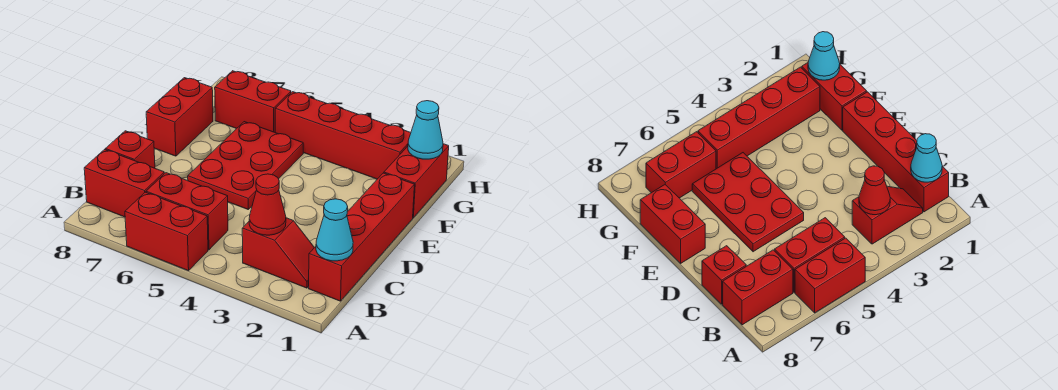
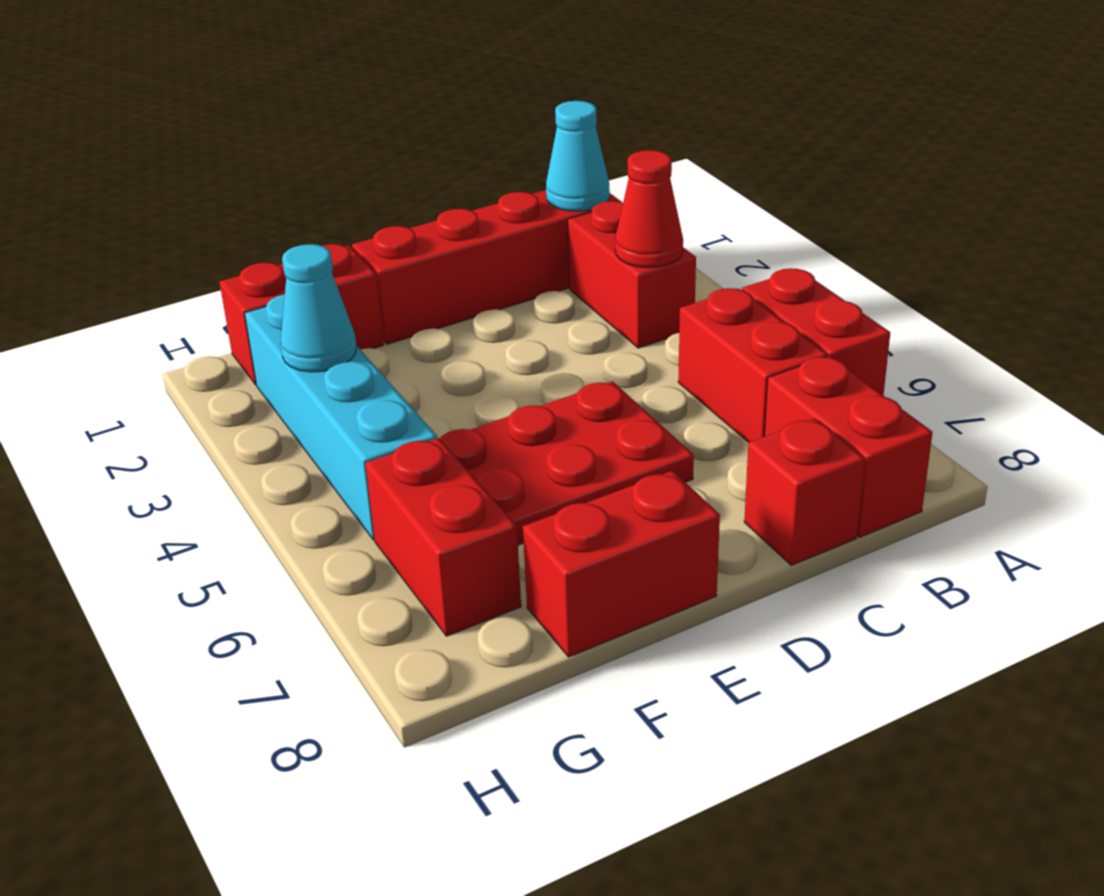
red slope B2:B3 level 1 top 3 -> red brick B2:B3 level 1
cyan cone G1 level 2 -> cyan cone G3 level 2
red brick G2:G5 level 1 -> cyan brick G2:G5 level 1

